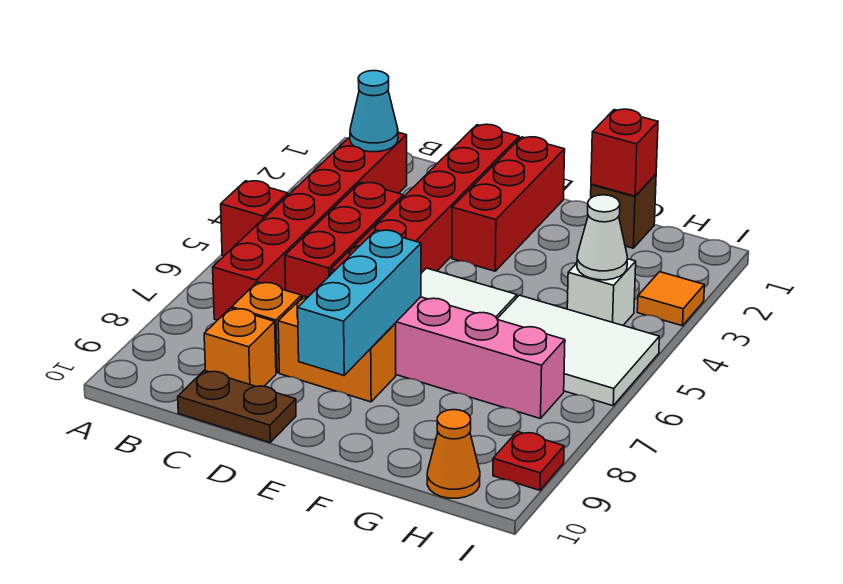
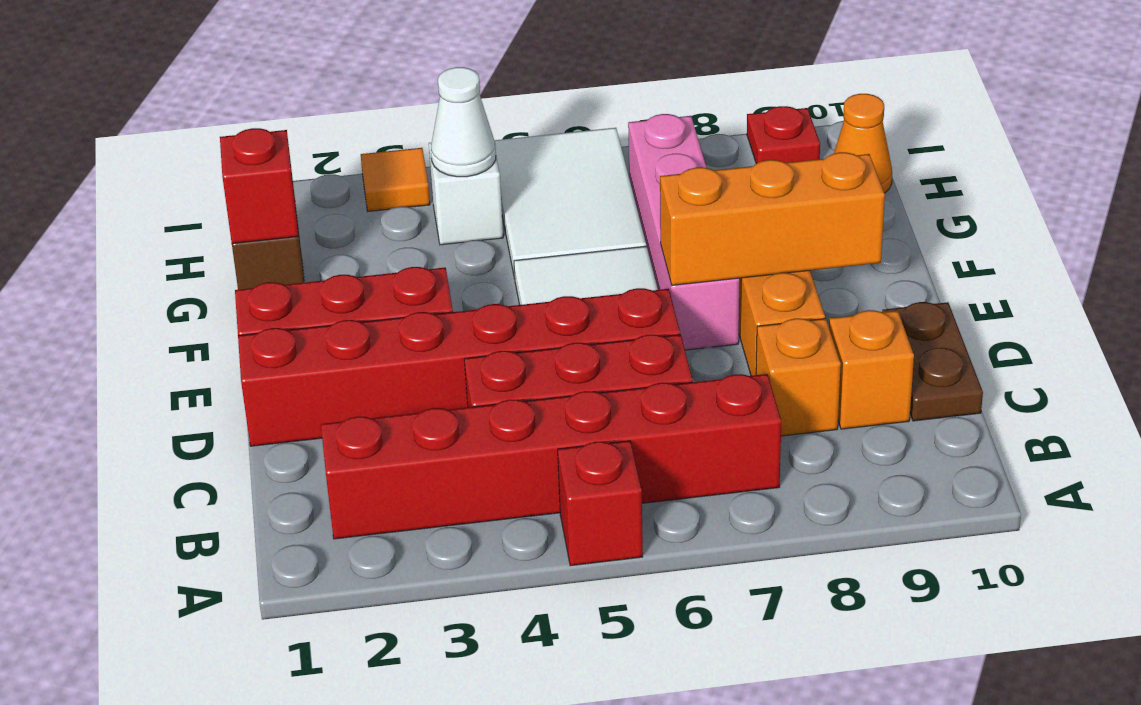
cyan cone B2 level 2 -> none
cyan brick E7:E9 level 2 -> orange brick E7:E9 level 2

